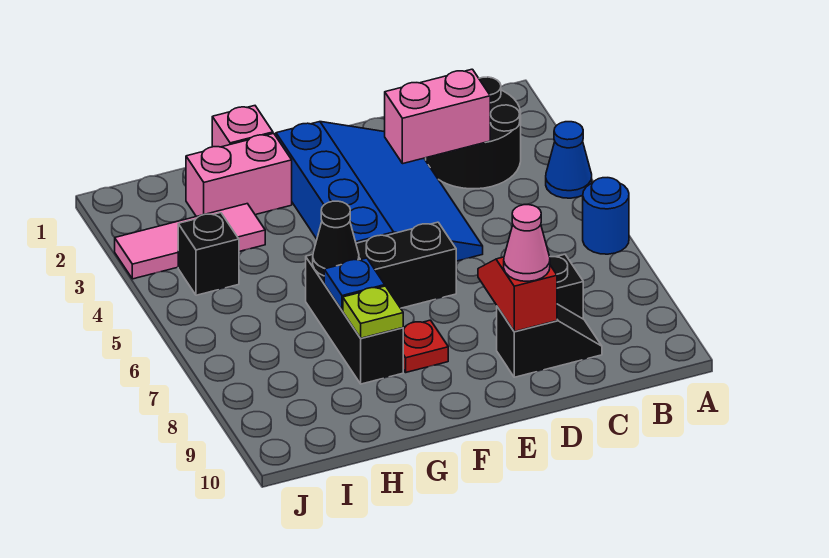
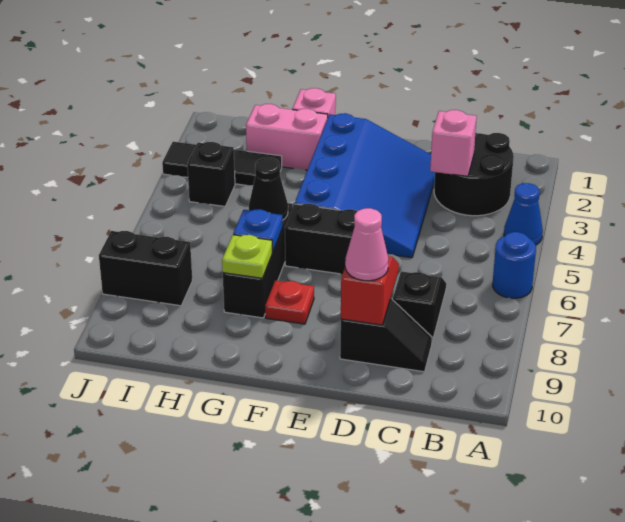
pink brick C3:D3 level 2 -> pink brick C3 level 2
pink tile H3:J3 level 1 -> black tile H3:J3 level 1
none -> black brick I8:J8 level 1

